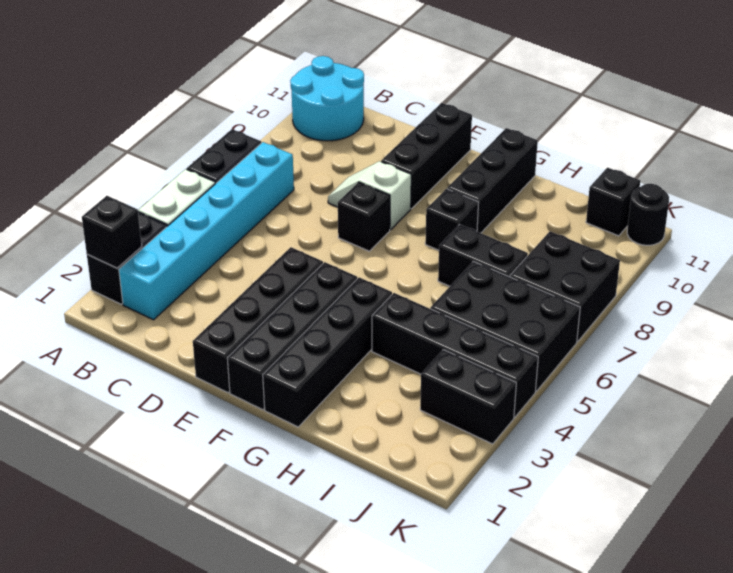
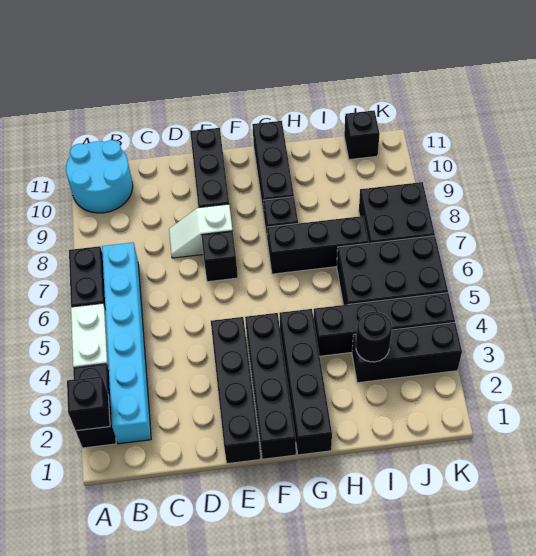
black brick H7:I7 level 1 -> black brick G7:I7 level 1
black brick J3:K3 level 1 -> black brick I3:K3 level 1
black round brick K11 level 1 -> black round brick I3 level 2

